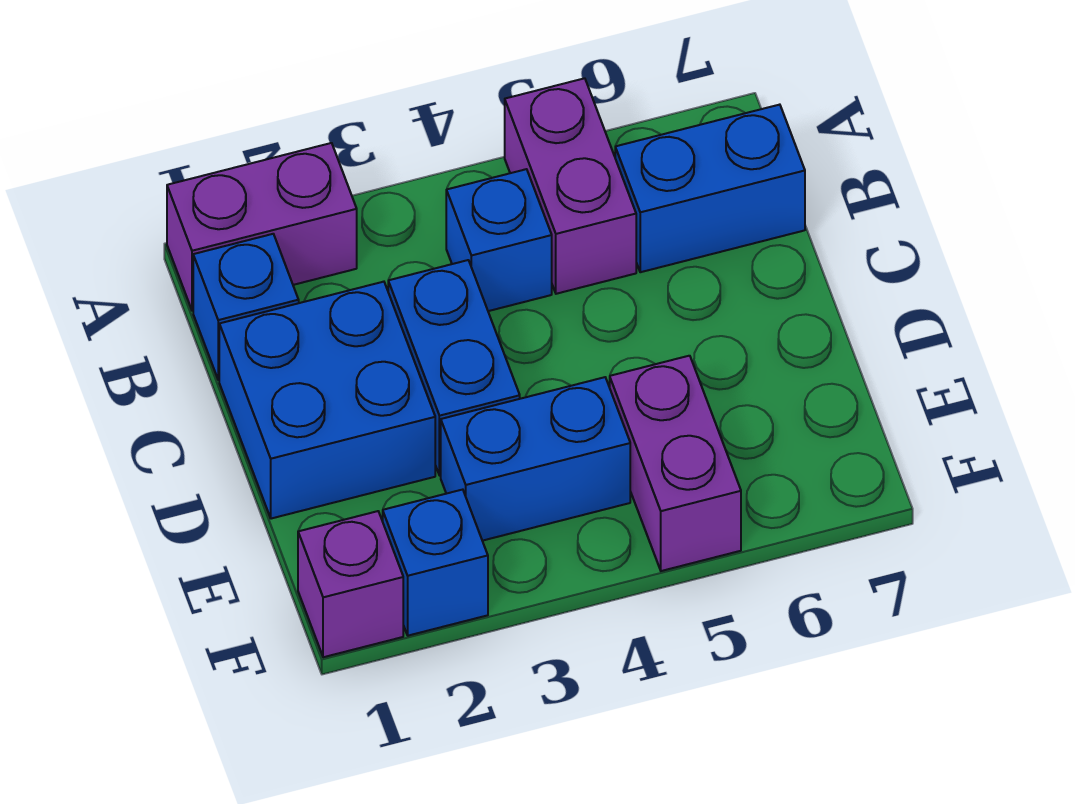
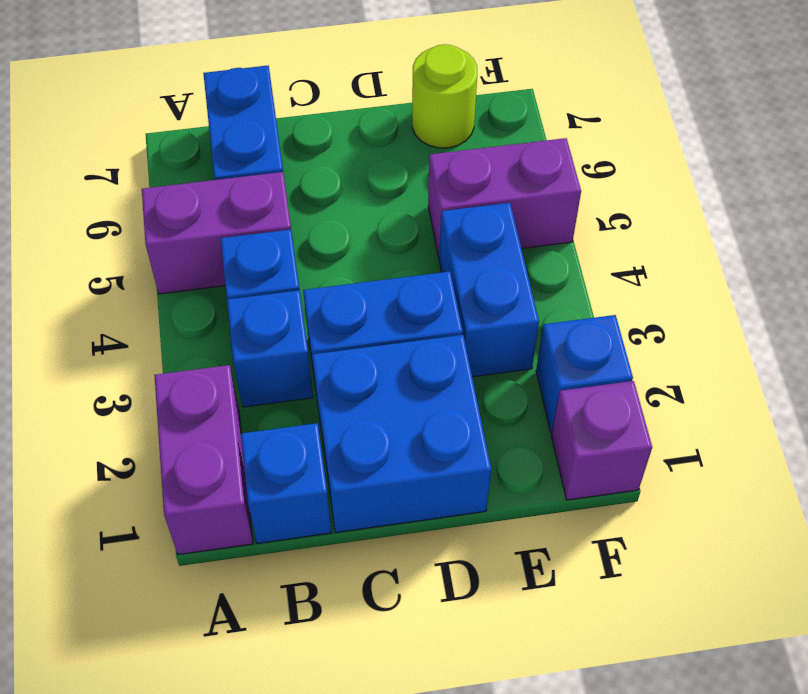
none -> blue brick B3 level 1
none -> lime round brick E7 level 1

